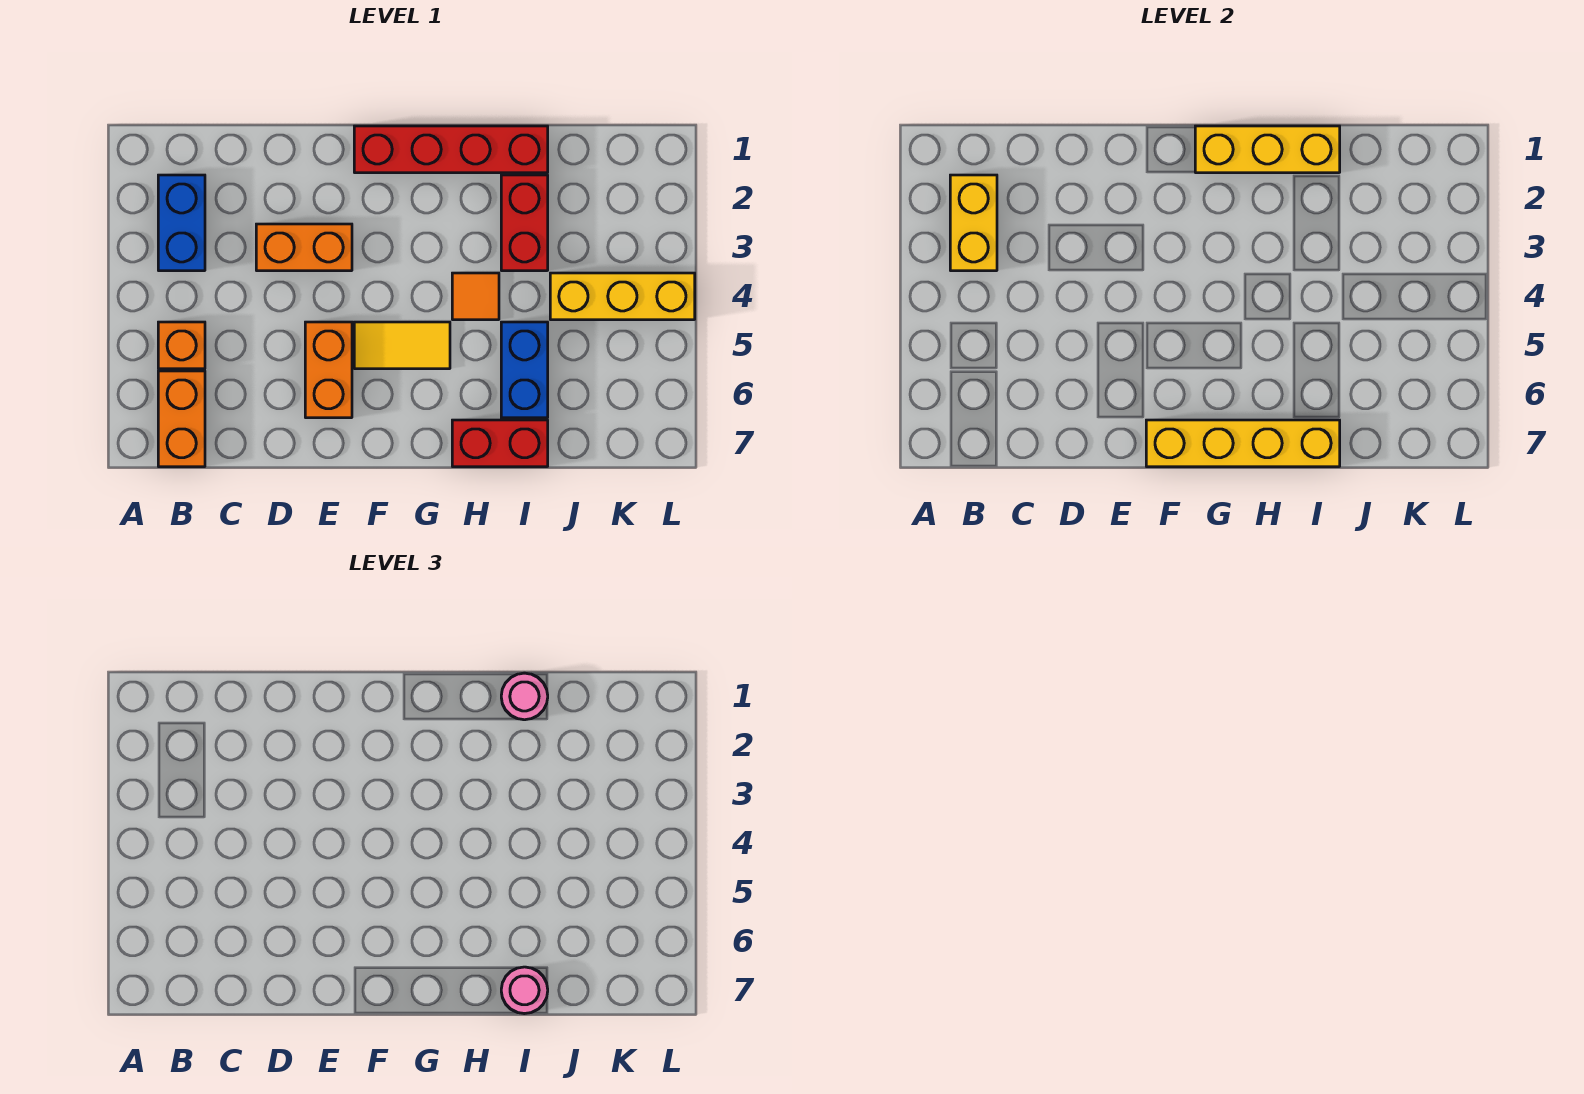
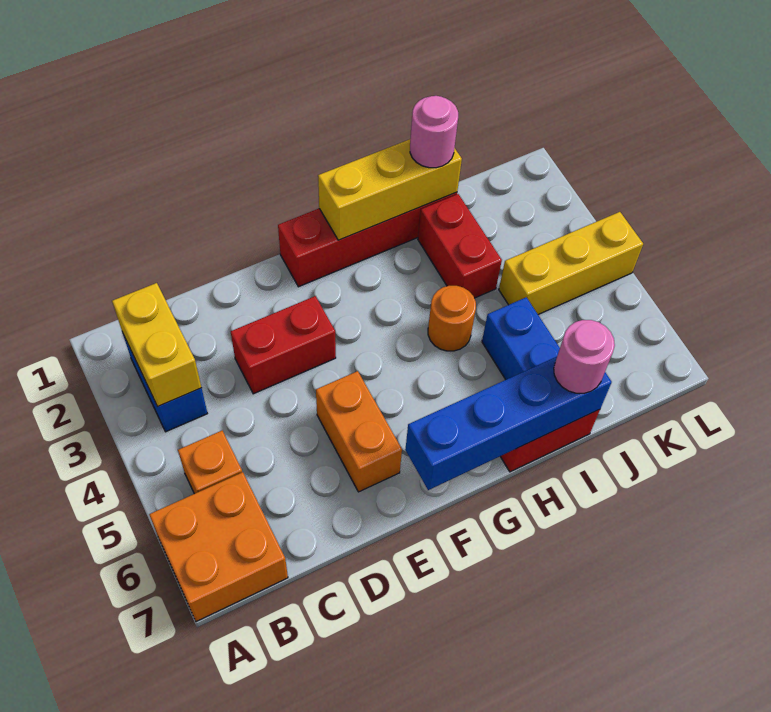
orange brick B6:B7 level 1 -> orange brick A6:B7 level 1
orange brick D3:E3 level 1 -> red brick D3:E3 level 1
yellow tile F5:G5 level 1 -> none
yellow brick F7:I7 level 2 -> blue brick F7:I7 level 2
orange tile H4 level 1 -> orange round brick H4 level 1

